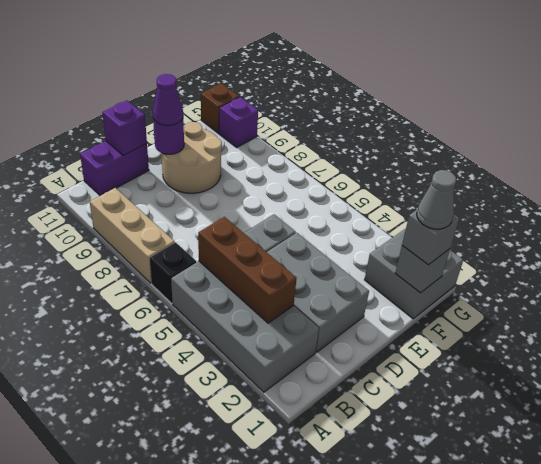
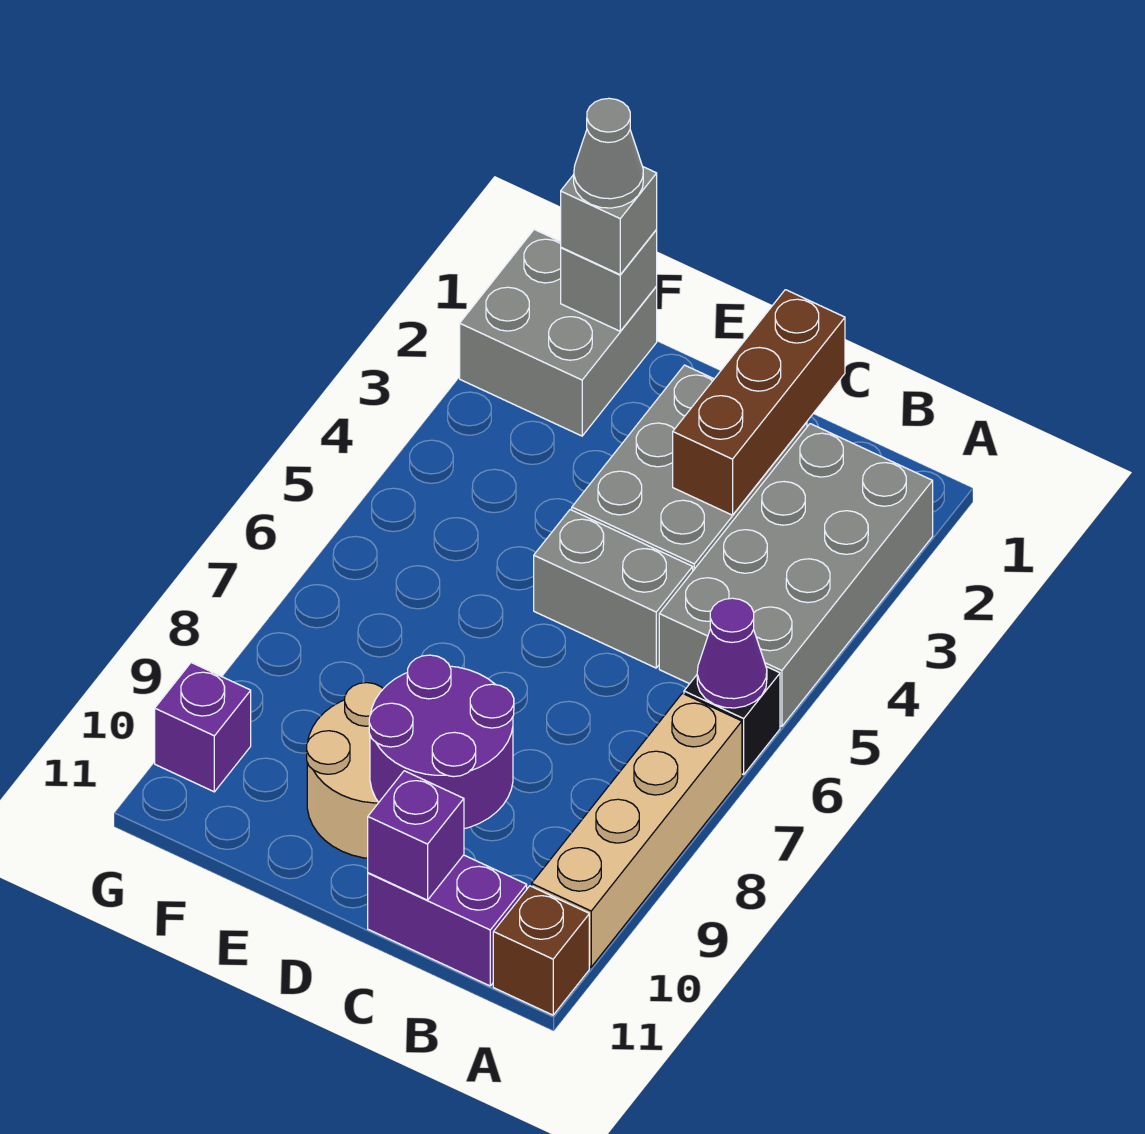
tan brick A7:A9 level 1 -> tan brick A7:A10 level 1
brown brick B3:B5 level 2 -> brown brick C1:C3 level 2
purple round brick D10 level 2 -> purple round brick C9:D10 level 2
purple cone D10 level 3 -> purple cone A6 level 2
brown brick G11 level 1 -> brown brick A11 level 1

